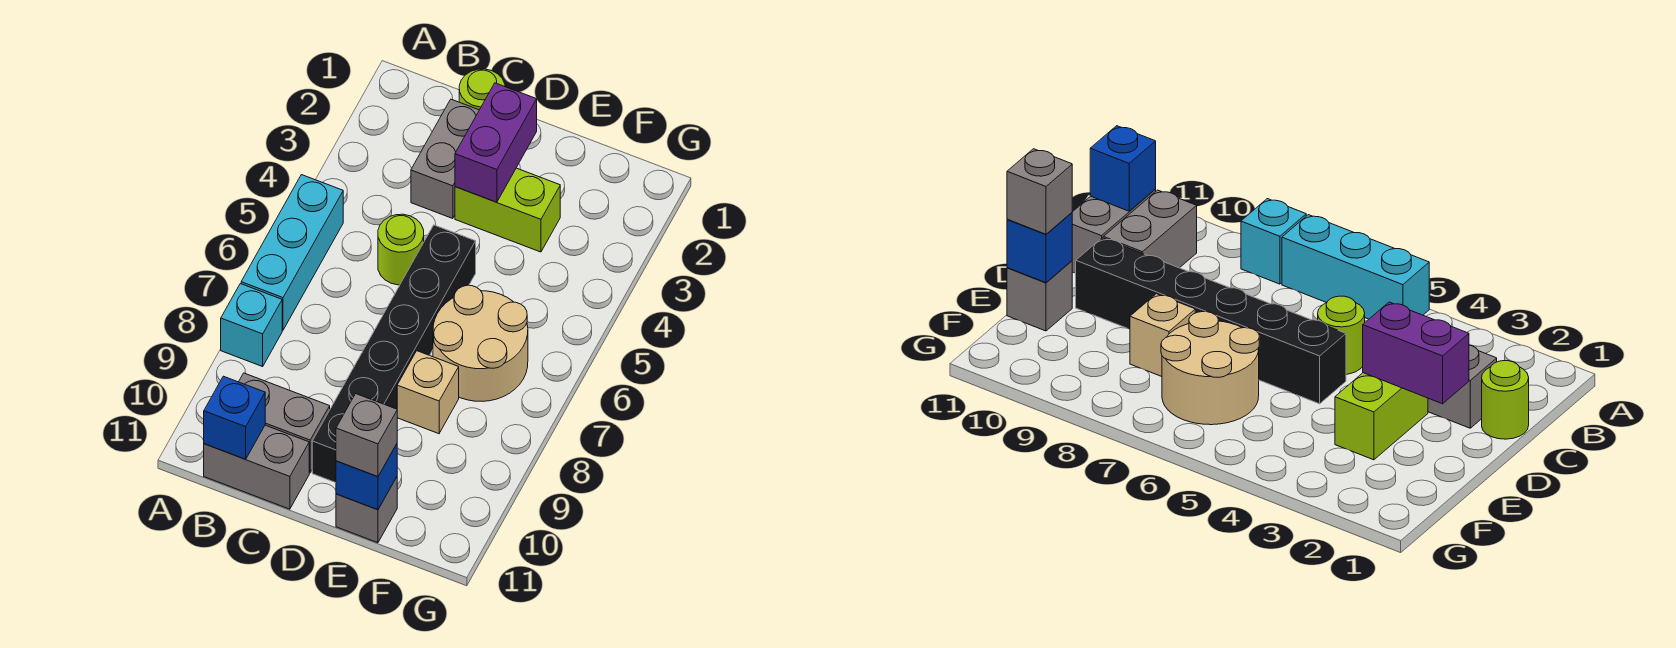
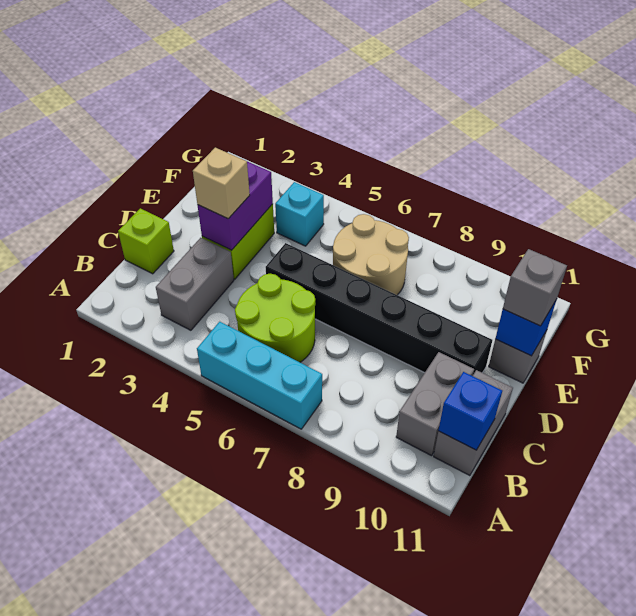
cyan brick A8 level 1 -> cyan brick F4 level 1
lime round brick C1 level 1 -> lime brick C1 level 1
grey brick C2:C3 level 1 -> grey brick B3:C3 level 1
lime round brick C5 level 1 -> lime round brick B5:C6 level 1
purple brick D2:D3 level 2 -> purple brick D3:E3 level 2
tan brick E8 level 1 -> tan brick D3 level 3

